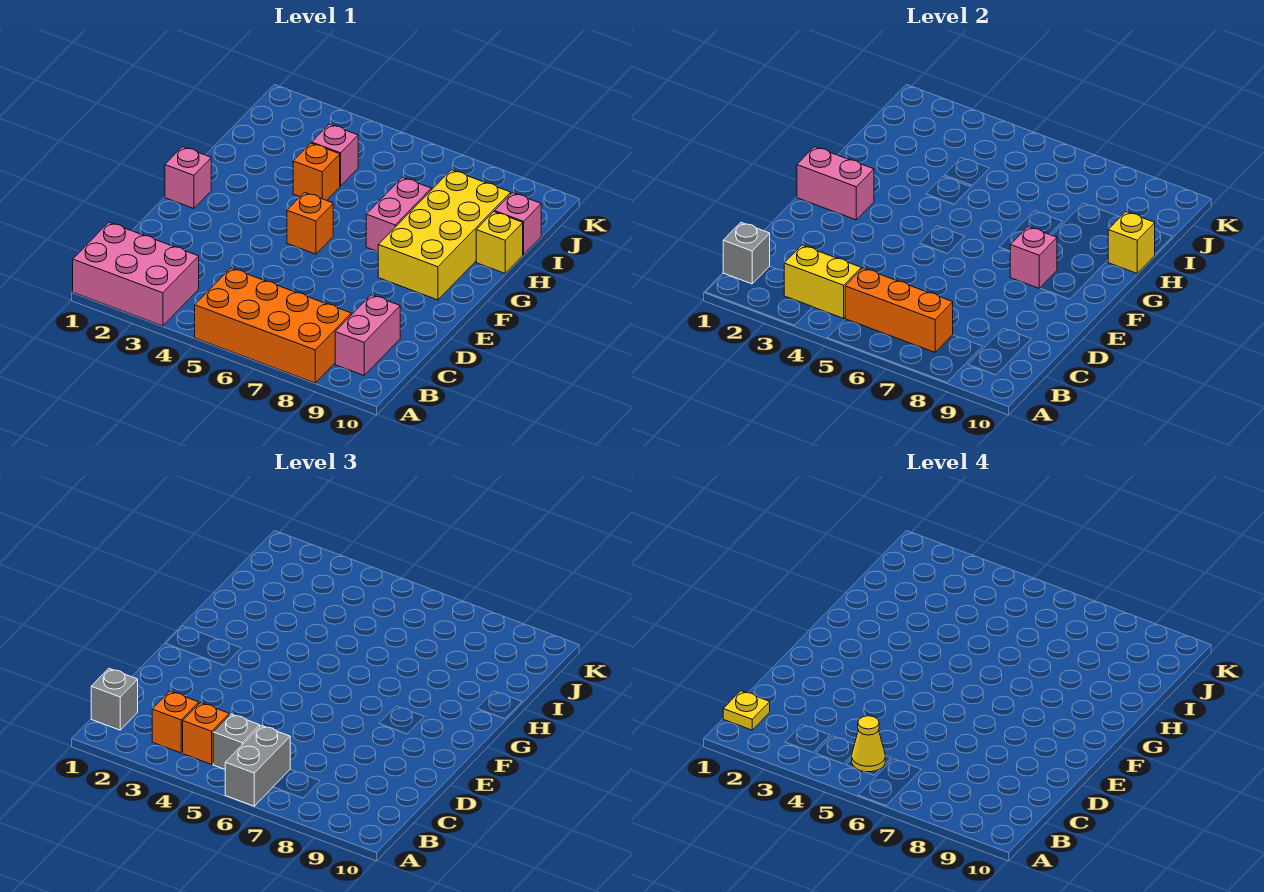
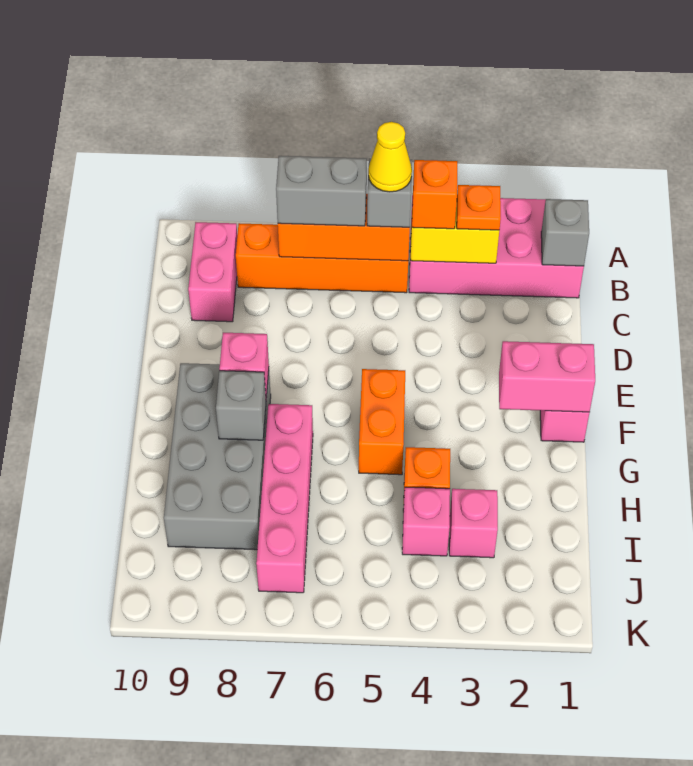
pink brick A1:B3 level 1 -> pink brick A1:B4 level 1
orange brick A5:B8 level 1 -> orange brick B5:B8 level 1
grey brick A6:B6 level 3 -> grey brick B6:B7 level 3
grey brick B1 level 3 -> grey brick G8 level 2
yellow plate B1 level 4 -> none
orange brick B3 level 3 -> orange plate B3 level 3
orange brick F5 level 1 -> orange brick F5:G5 level 1
yellow brick F8:I9 level 1 -> grey brick F8:I9 level 1
pink brick G7:H7 level 1 -> pink brick G7:J7 level 1
yellow brick H10 level 1 -> none
yellow brick H10 level 2 -> none
pink brick I10 level 1 -> pink brick I3 level 1

